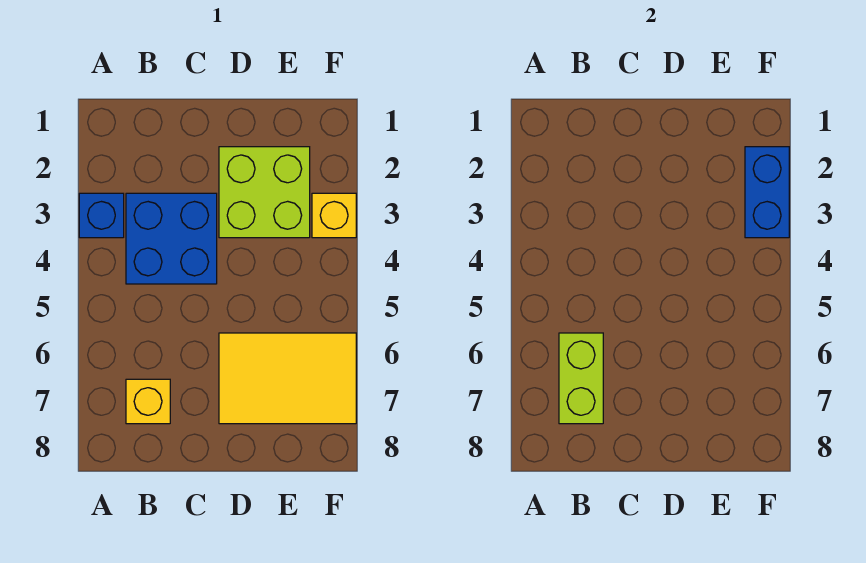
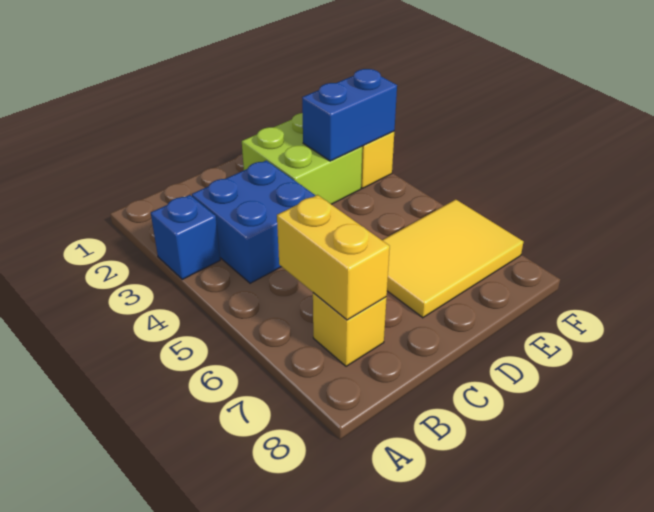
lime brick B6:B7 level 2 -> yellow brick B6:B7 level 2
blue brick F2:F3 level 2 -> blue brick E3:F3 level 2

